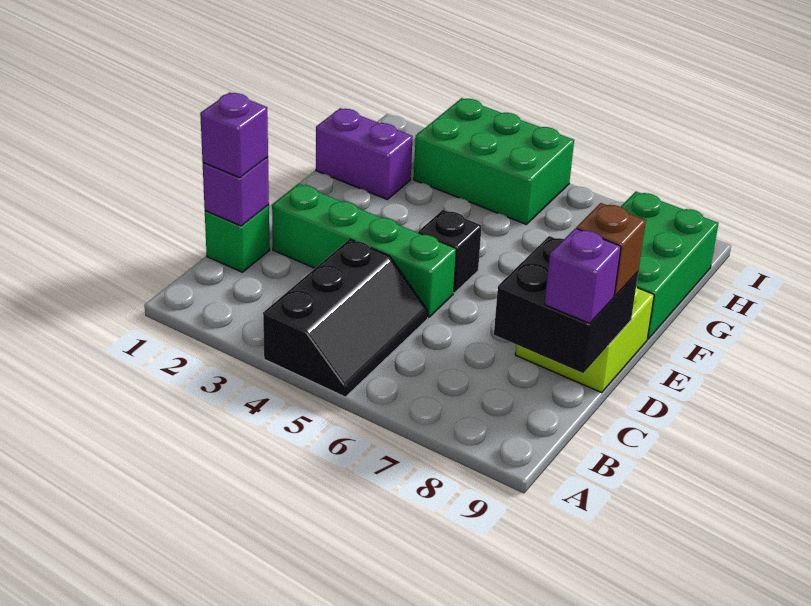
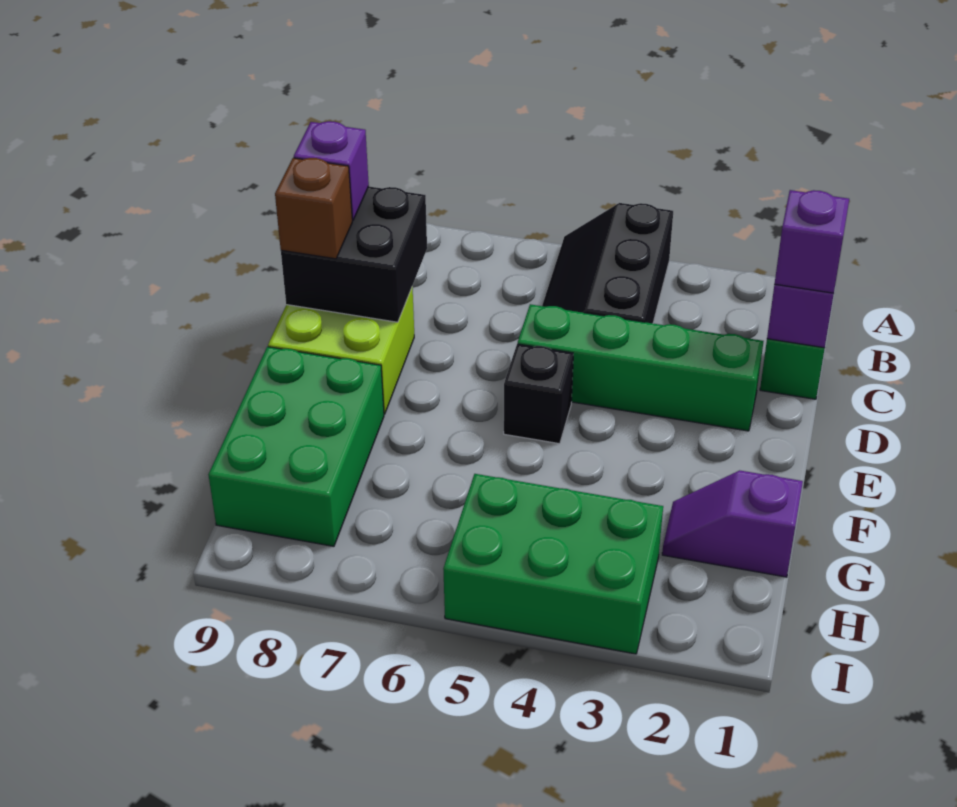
purple brick G1:G2 level 1 -> purple slope G1:G2 level 1 top 1

